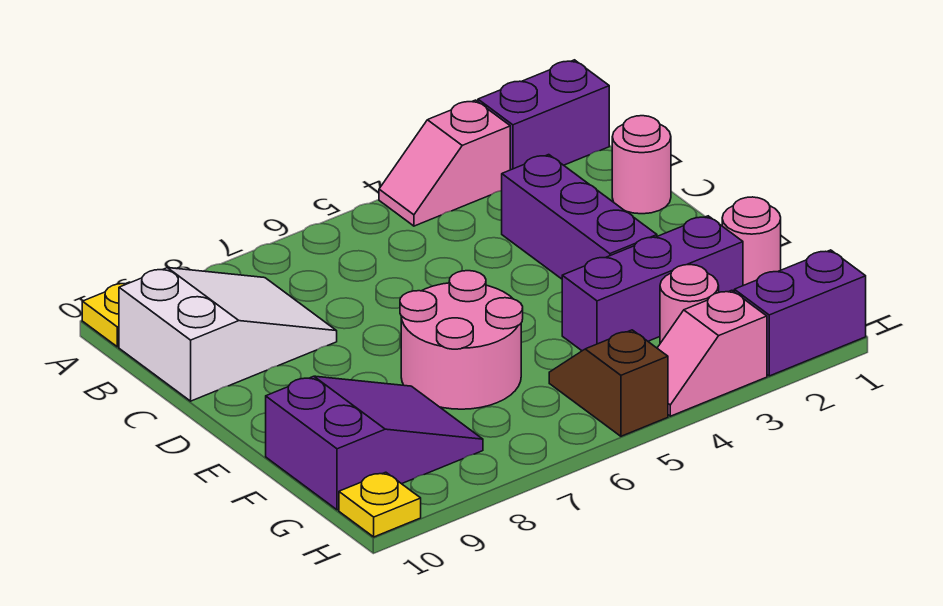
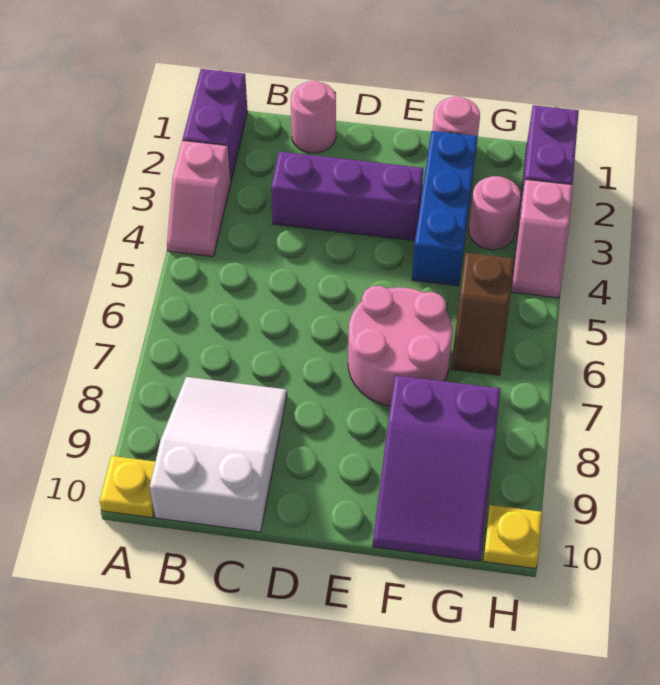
purple brick F2:F4 level 1 -> blue brick F2:F4 level 1
purple slope F8:G10 level 1 top 10 -> purple slope F8:G10 level 1 top 8
brown slope G5:H5 level 1 top H -> brown slope G5:G6 level 1 top 5

